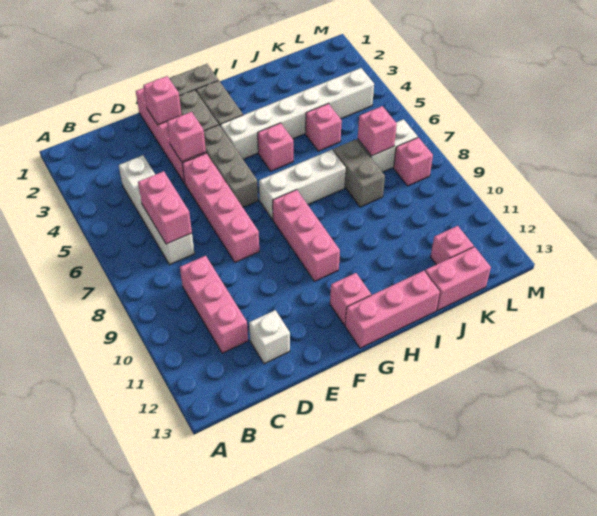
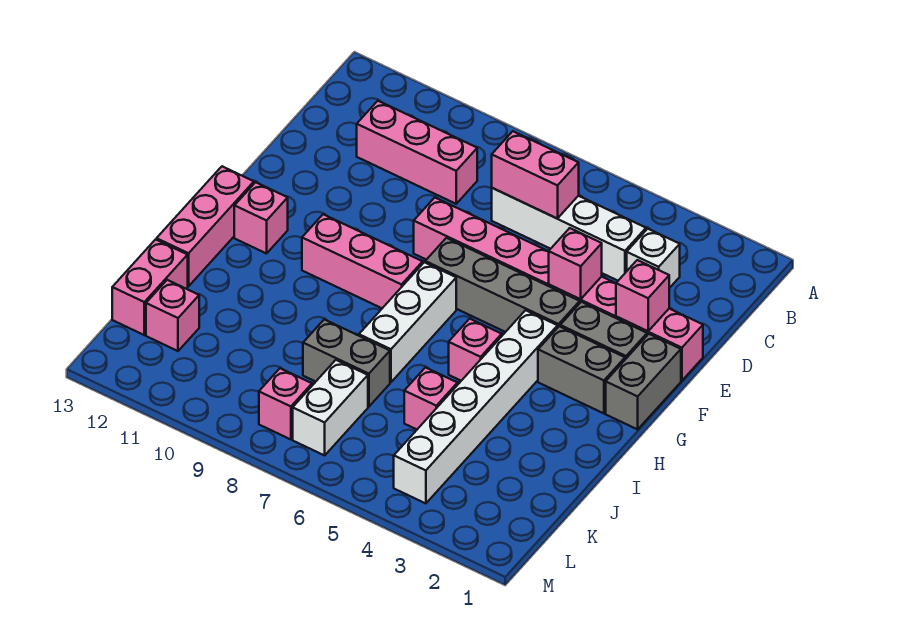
white brick D12 level 1 -> white brick C3 level 1
grey brick F4:F6 level 1 -> grey brick F4:F7 level 1
pink brick K7 level 2 -> none

